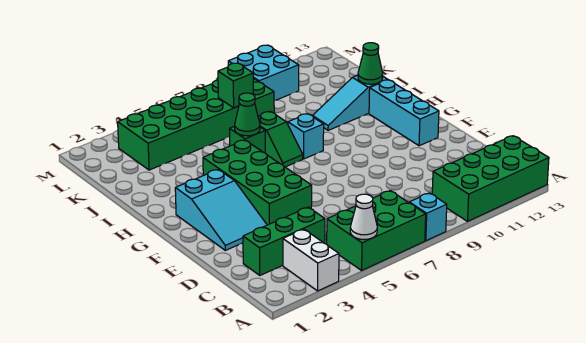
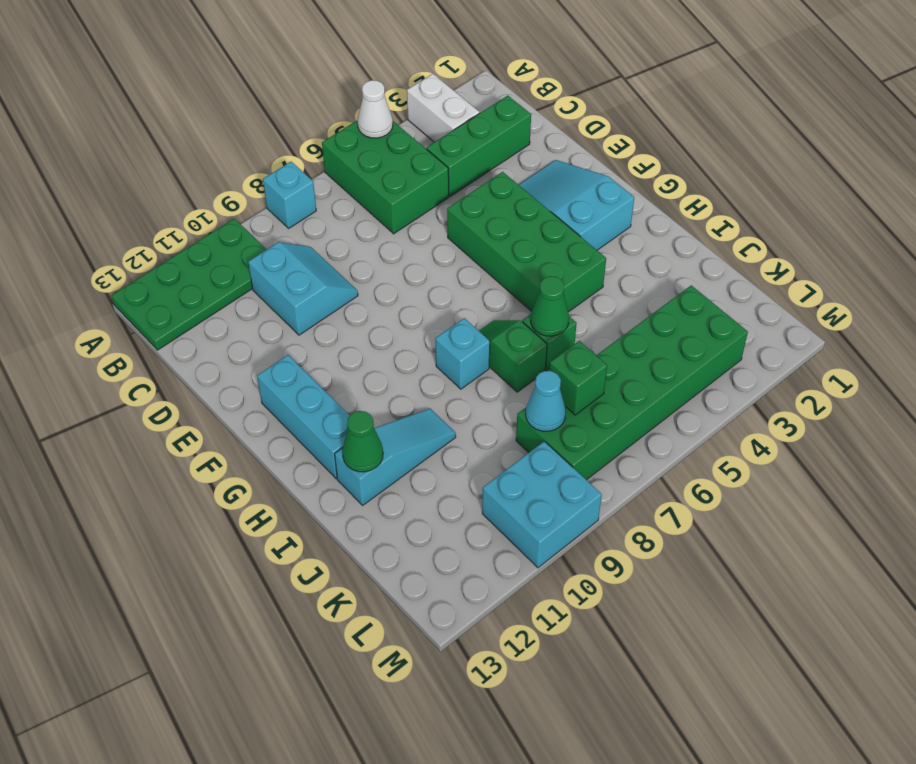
green brick A5:B7 level 1 -> green brick A5:C6 level 1
green brick A10:B13 level 1 -> green plate A10:B13 level 1
none -> cyan slope C9:D10 level 1 top 10
none -> cyan cone K8 level 2

